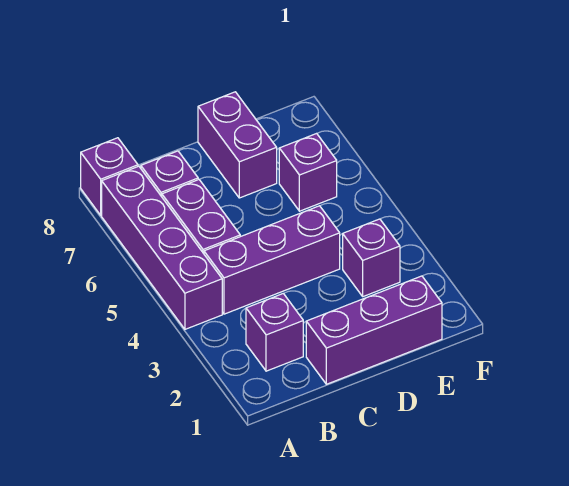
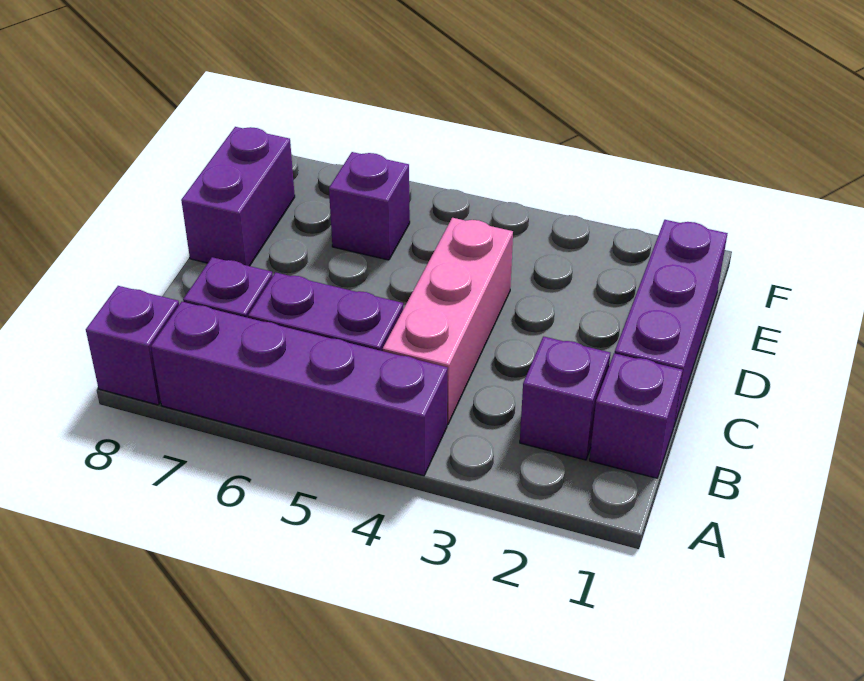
purple brick B4:D4 level 1 -> pink brick B4:D4 level 1
purple brick D7:D8 level 1 -> purple brick D8:E8 level 1
purple brick E3 level 1 -> purple brick B1 level 1

